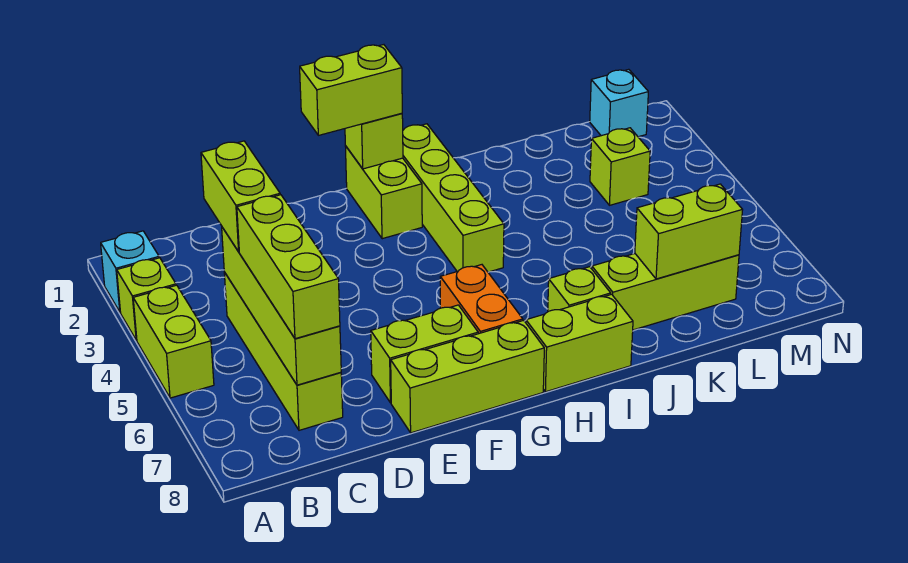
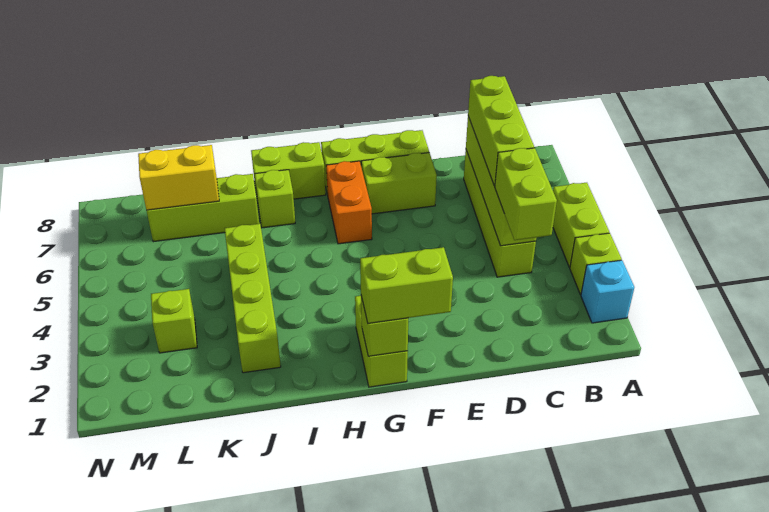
lime brick H1:H4 level 1 -> lime brick J2:J5 level 1
lime brick K7:L7 level 2 -> yellow brick K7:L7 level 2
cyan brick M1 level 1 -> none

